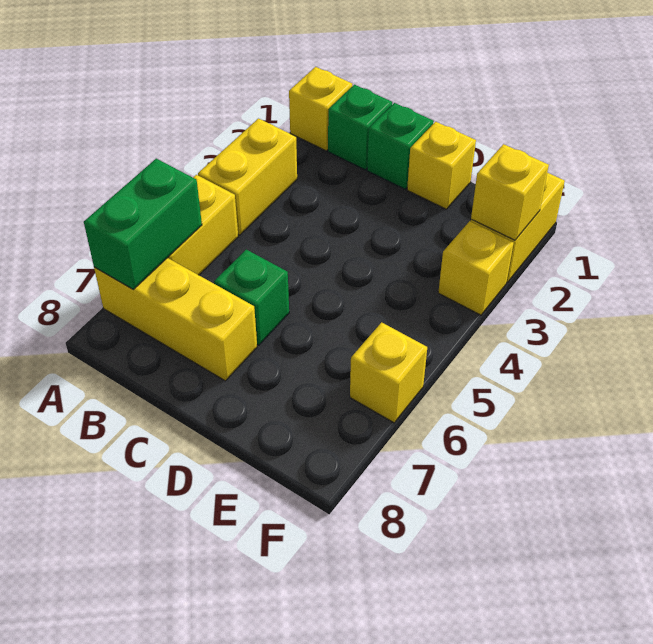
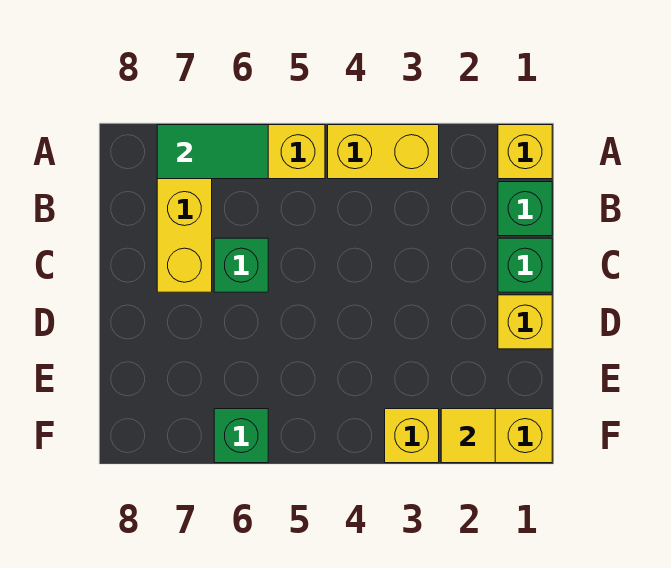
green brick A6:A7 level 2 -> green tile A6:A7 level 2
yellow brick F2 level 2 -> yellow tile F2 level 2
yellow brick F6 level 1 -> green brick F6 level 1

